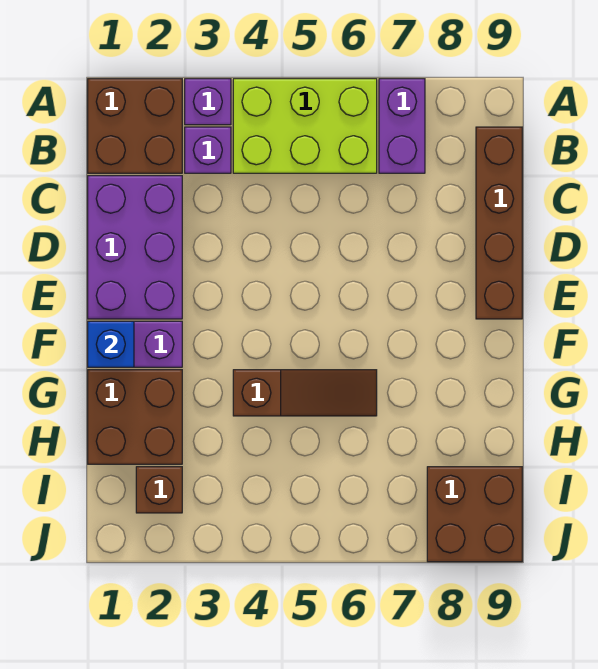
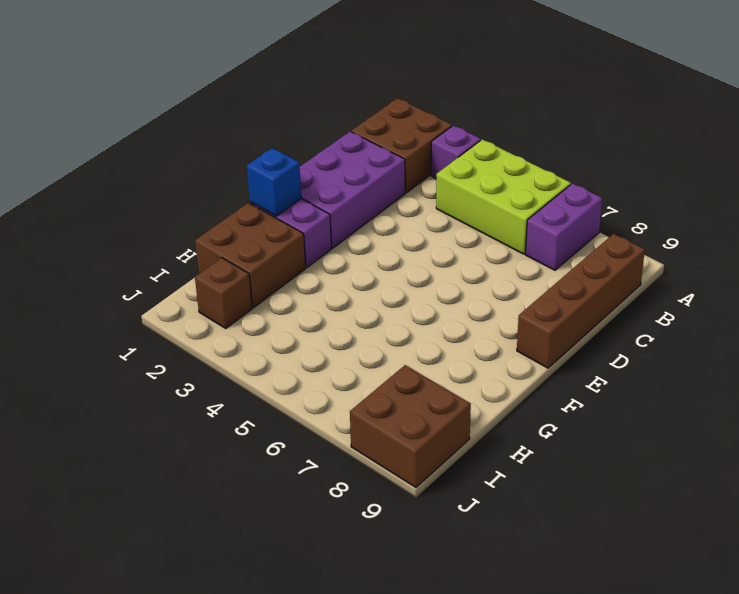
purple brick B3 level 1 -> none
brown slope G4:G6 level 1 top 4 -> none

